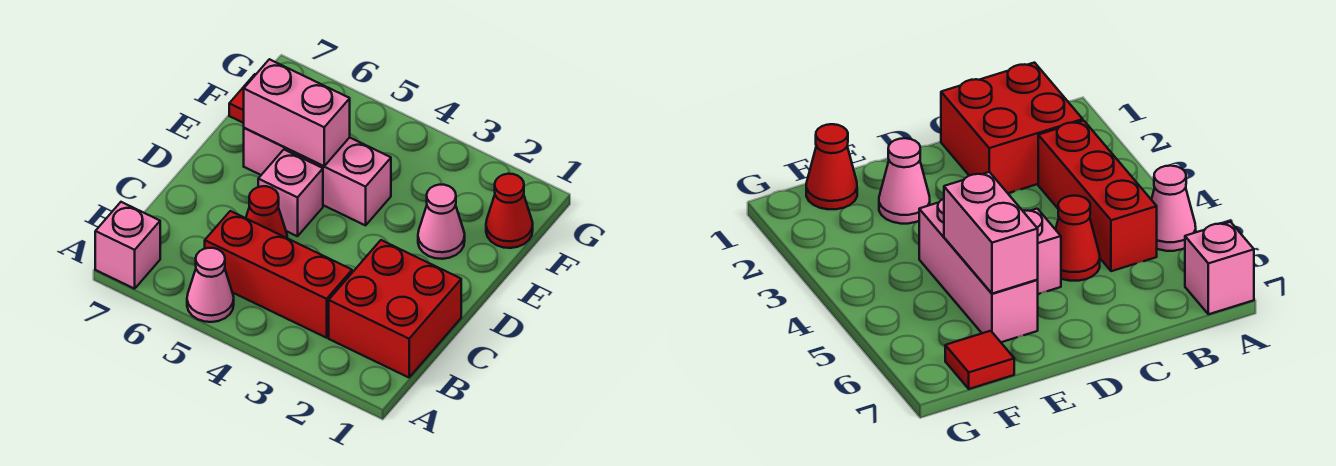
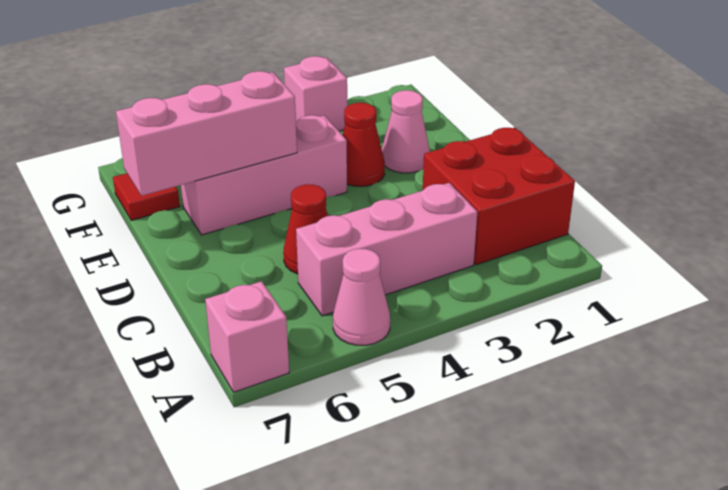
red brick B3:B5 level 1 -> pink brick B3:B5 level 1
pink brick D5 level 1 -> pink brick G3 level 1
pink brick E5:E6 level 2 -> pink brick E5:E7 level 2
red cone F1 level 1 -> red cone E3 level 1

